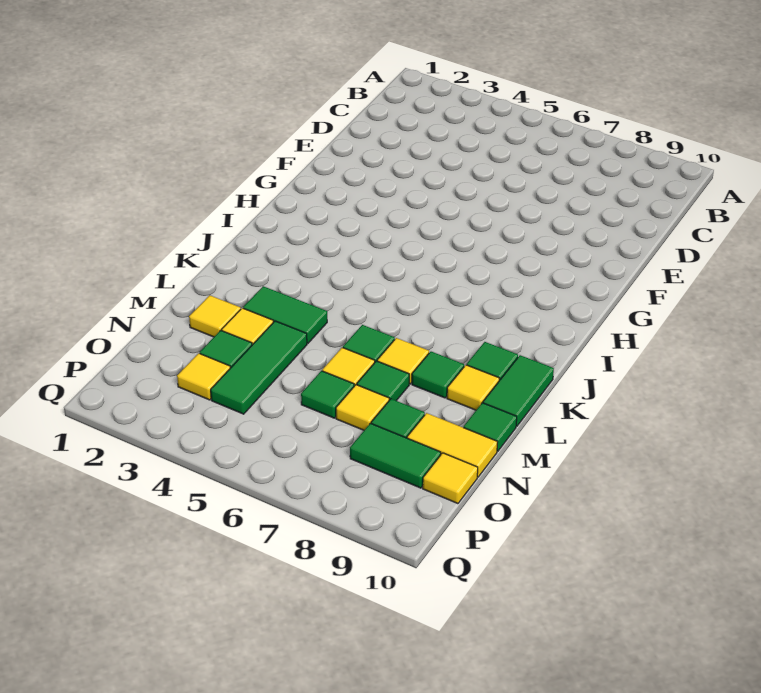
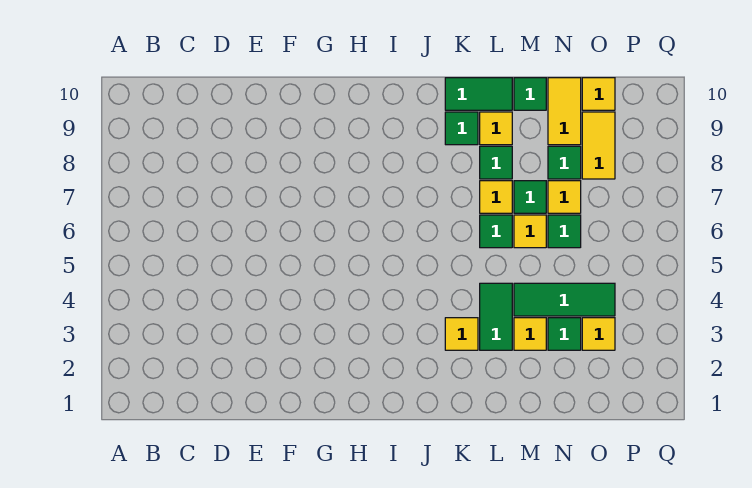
yellow tile M2 level 1 -> yellow tile K3 level 1
green tile O8:O9 level 1 -> yellow tile O8:O9 level 1

